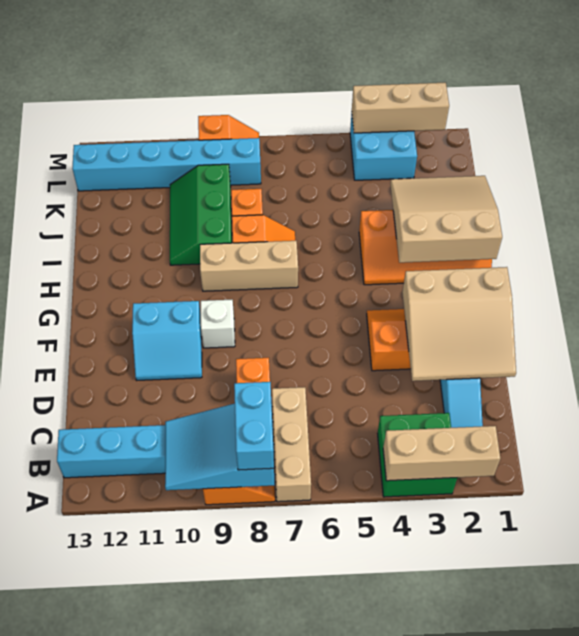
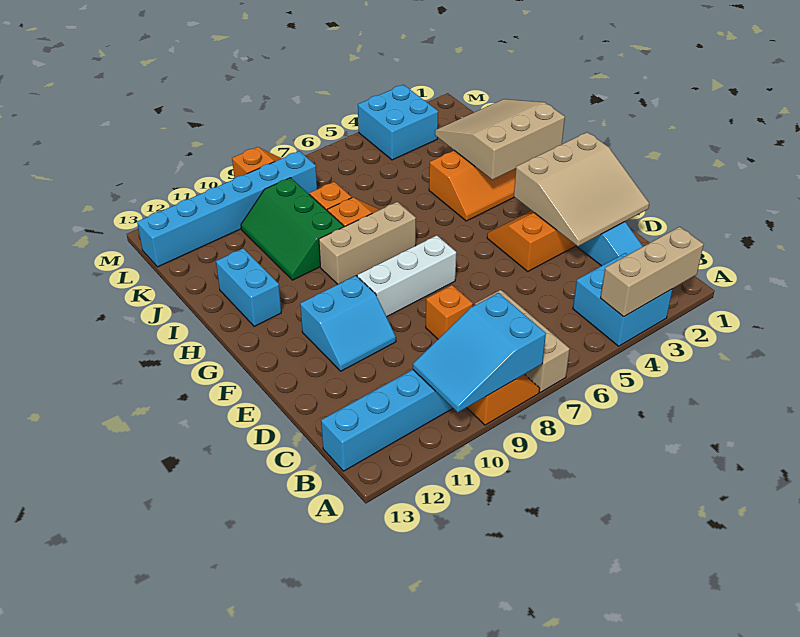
green brick A3:B4 level 1 -> cyan brick A3:B4 level 1
cyan brick A8:B8 level 3 -> cyan brick H12:I12 level 1
white brick F9 level 1 -> white brick F7:F9 level 1
tan brick M2:M4 level 2 -> none

